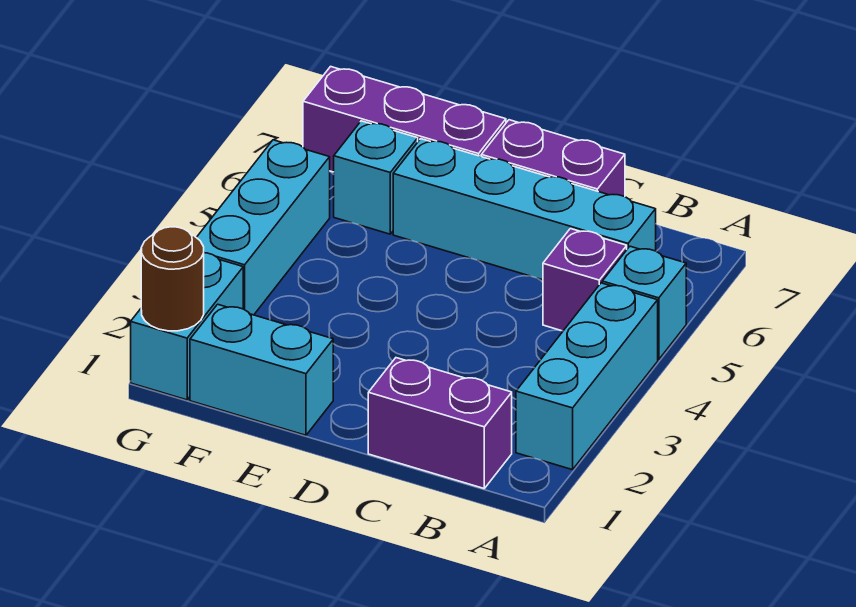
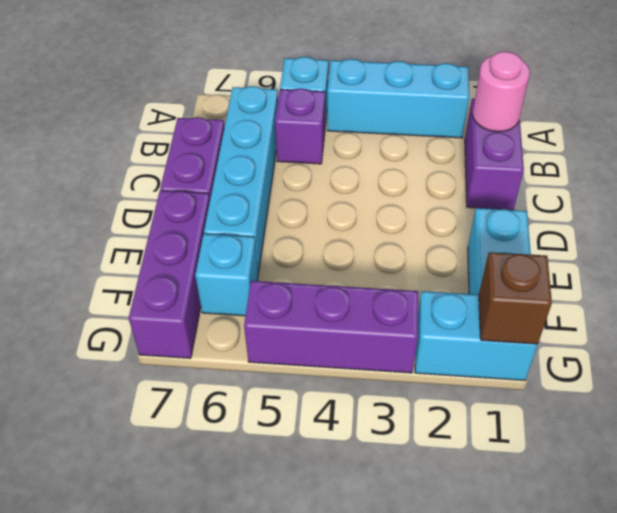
none -> pink round brick B1 level 2
brown round brick G1 level 2 -> brown brick G1 level 2
cyan brick G3:G5 level 1 -> purple brick G3:G5 level 1

